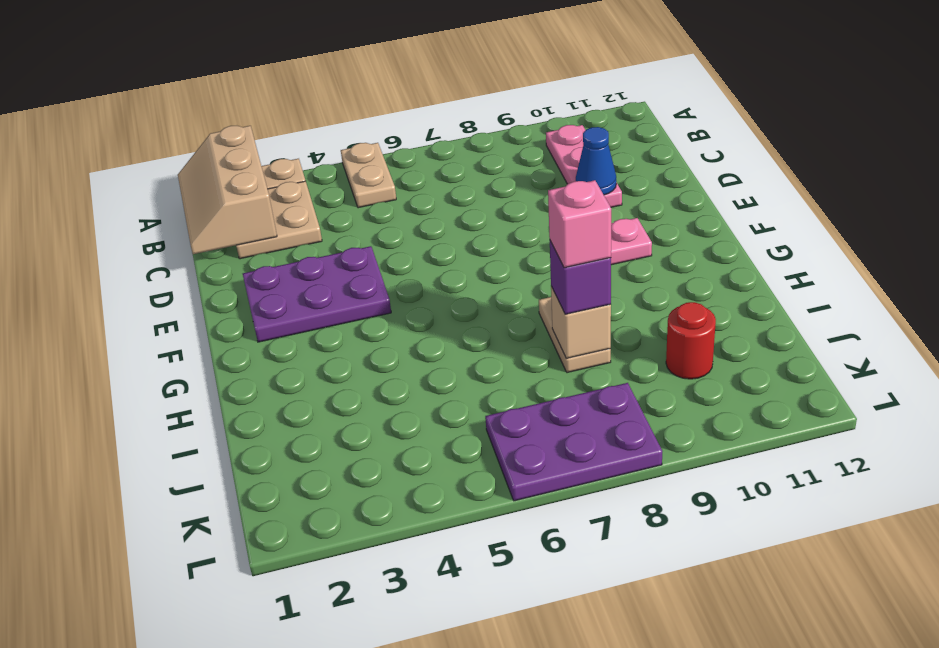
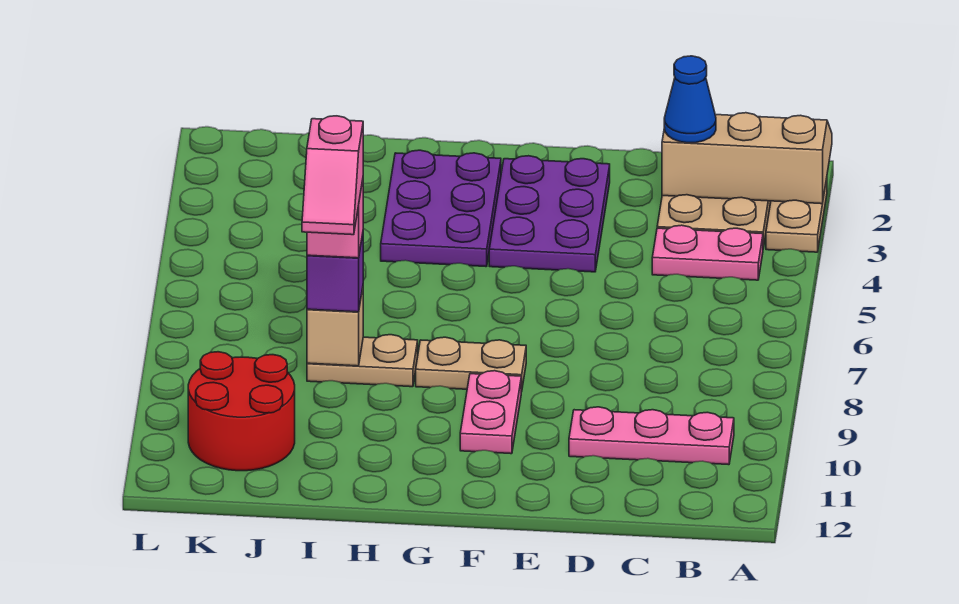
tan plate A5:B5 level 1 -> tan plate F8:G8 level 1
none -> pink plate B4:C4 level 1
blue cone D10 level 2 -> blue cone C2 level 3
none -> pink slope I8:I9 level 5 top 8
red round brick J10 level 1 -> red round brick J10:K11 level 1
purple plate K6:L8 level 1 -> purple plate G2:H4 level 1

